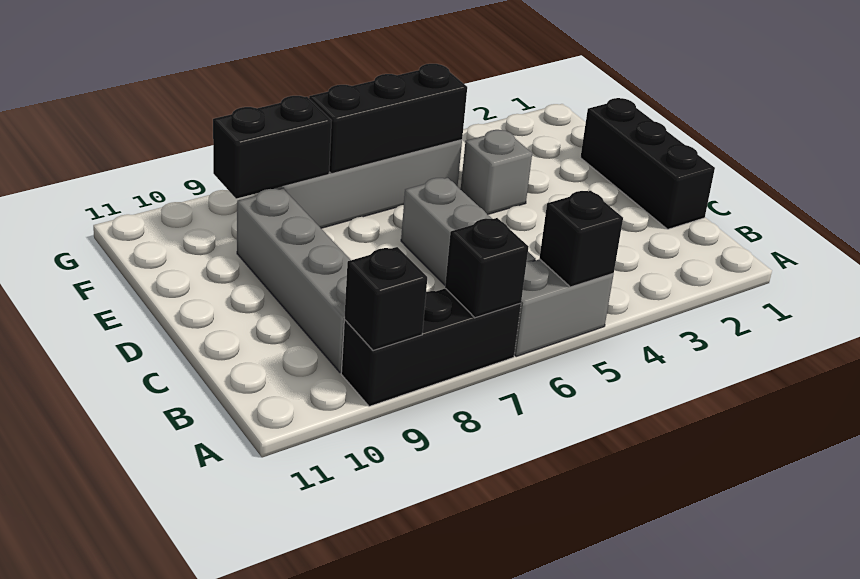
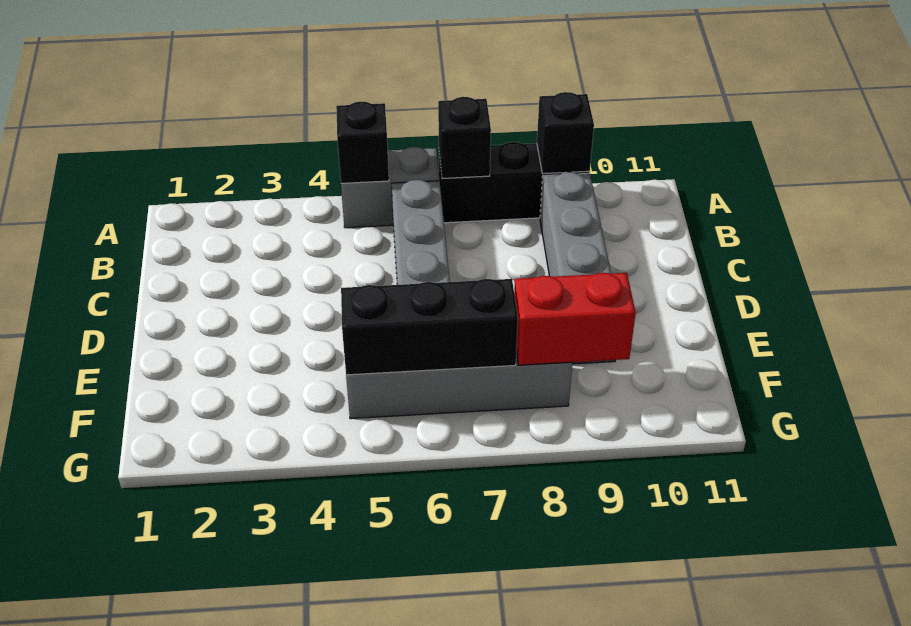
black brick C1:E1 level 1 -> none
grey brick E4 level 1 -> none
black brick F8:F9 level 2 -> red brick F8:F9 level 2

